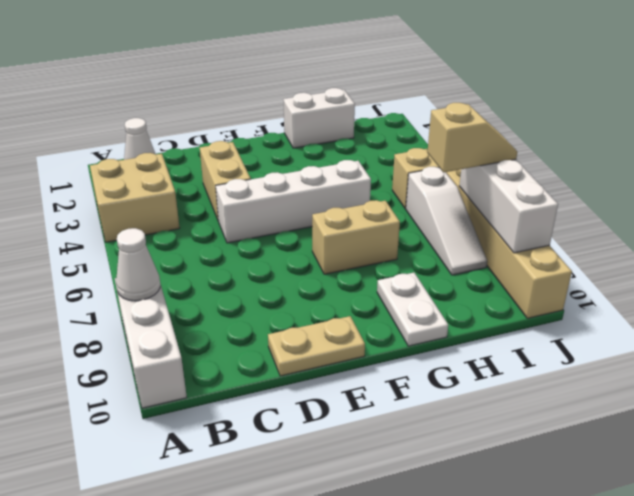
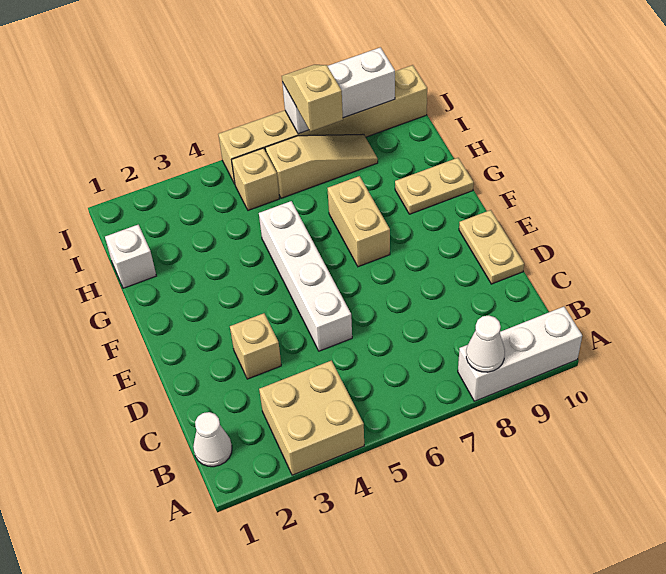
tan brick D3:D4 level 1 -> tan brick D3 level 1
white brick G1:H1 level 1 -> white brick H1 level 1
white plate G9:G10 level 1 -> tan plate G9:G10 level 1
white slope I6:I8 level 1 top 6 -> tan slope I6:I8 level 1 top 6

